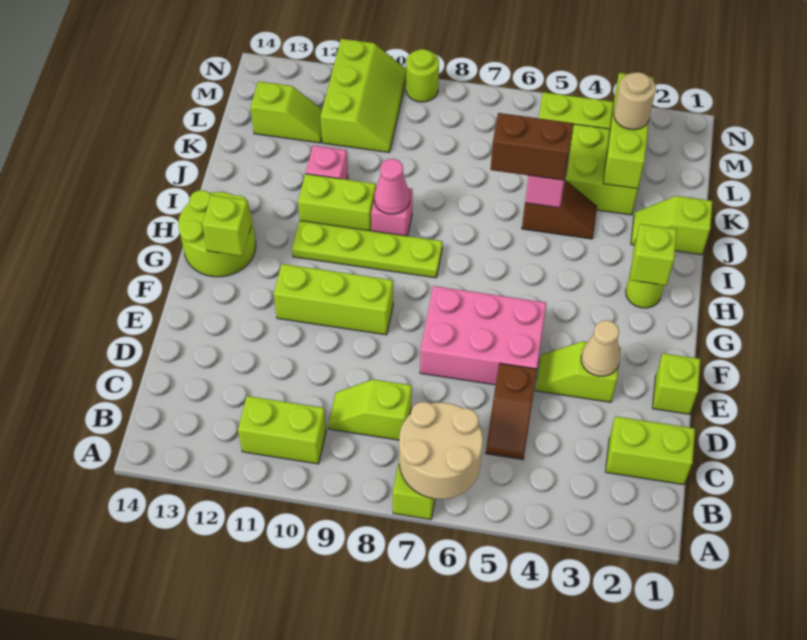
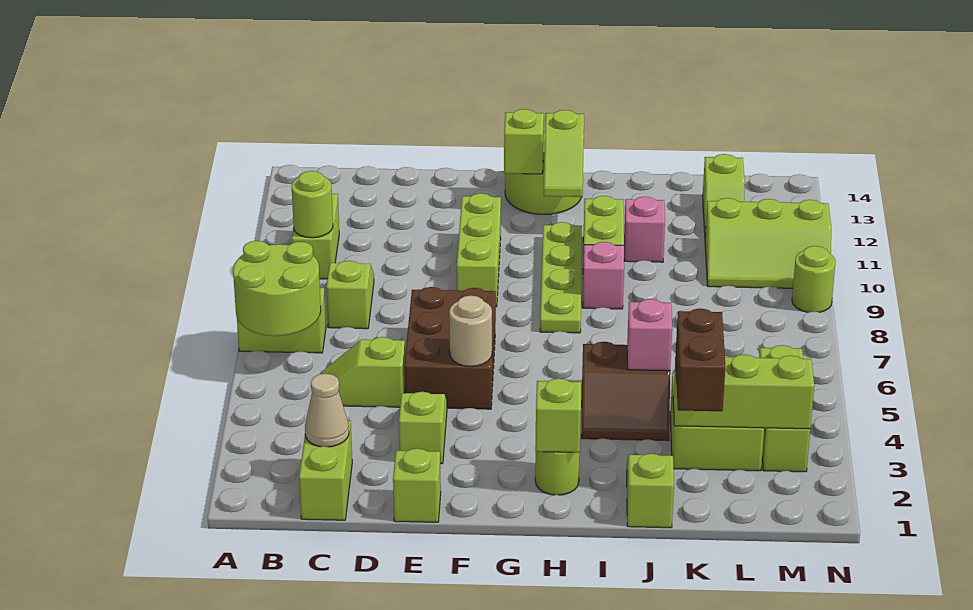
tan round brick A6:B7 level 2 -> lime round brick A6:B7 level 2
none -> lime round brick B10 level 2
brown slope C5:D5 level 1 top D -> lime slope C5:D5 level 1 top D
tan cone E3 level 2 -> tan cone C2 level 2
pink brick E5:F7 level 1 -> brown brick E5:F7 level 1
none -> lime slope H12:H13 level 2 top 13
pink cone I9 level 2 -> none
brown slope J4:J5 level 1 top 5 -> brown slope I4:J5 level 1 top 5
brown brick J5:J6 level 3 -> brown brick K2:K3 level 3
tan round brick L3 level 3 -> tan round brick F5 level 2

